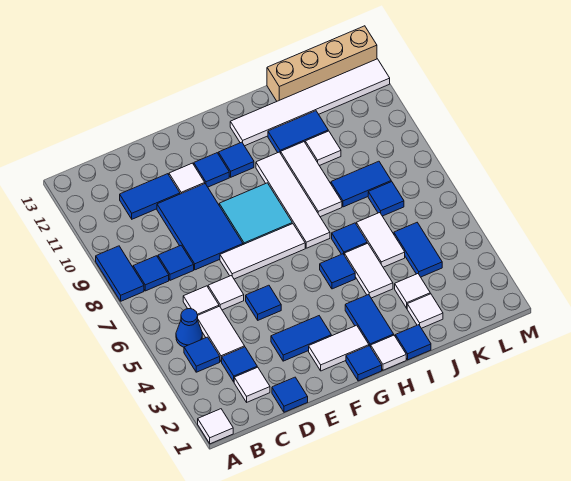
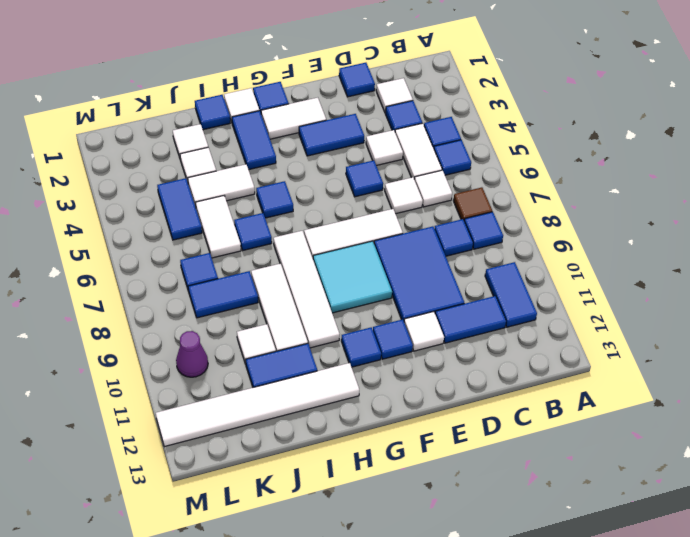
white tile A1 level 1 -> white tile D4 level 1
blue tile A8:A9 level 1 -> blue tile B10:B11 level 1
blue cone B5 level 1 -> blue tile B5 level 1
none -> brown tile B7 level 1
white tile I4:I5 level 1 -> white tile I4:J4 level 1
tan brick J13:M13 level 1 -> none
none -> purple cone L10 level 1

